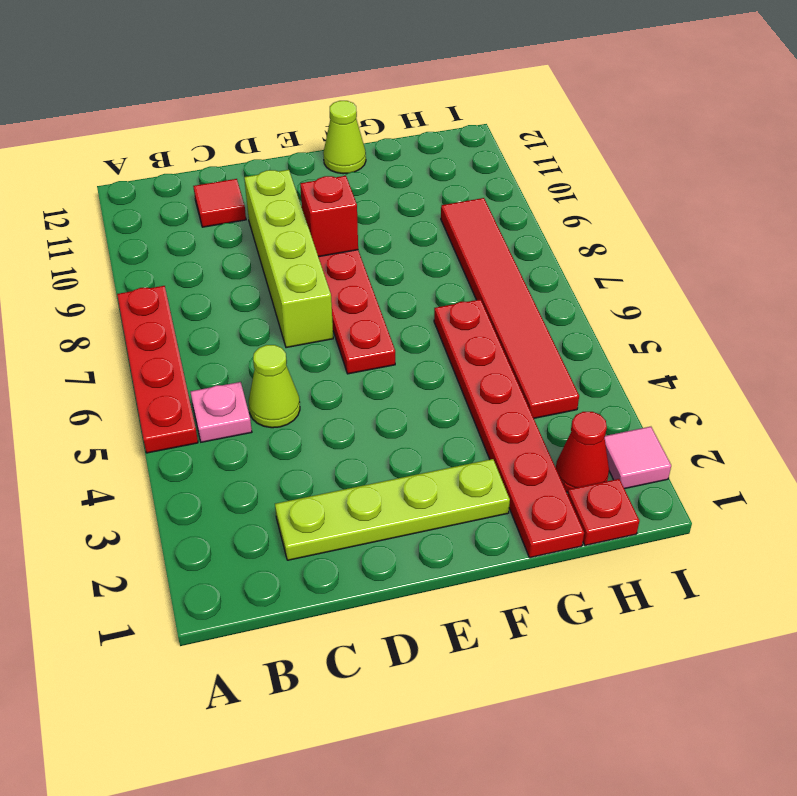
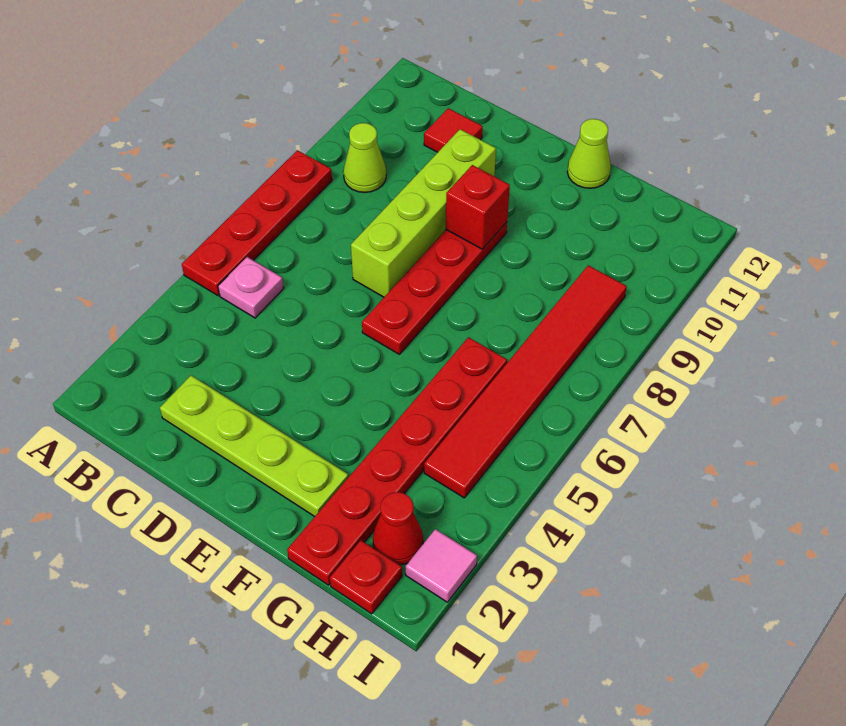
lime cone C5 level 1 -> lime cone B9 level 1

